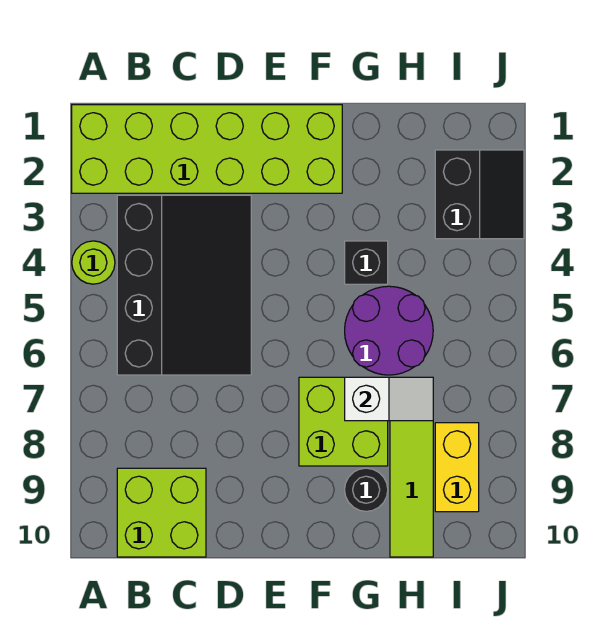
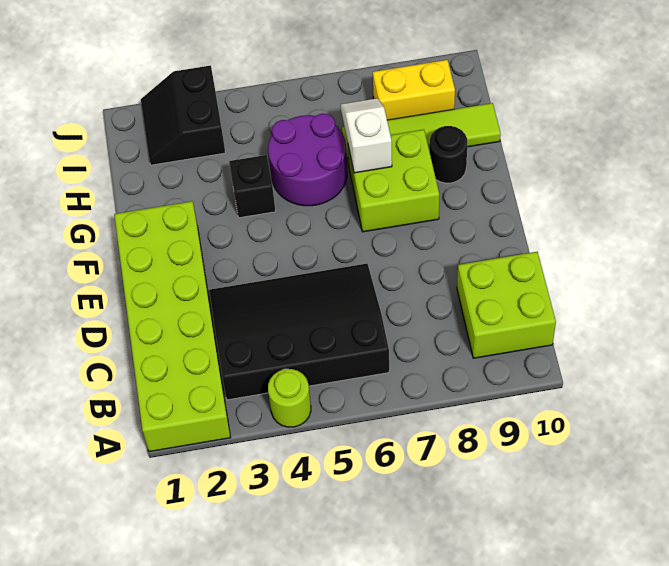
black slope I2:J3 level 1 top I -> black slope I2:J3 level 1 top 3

